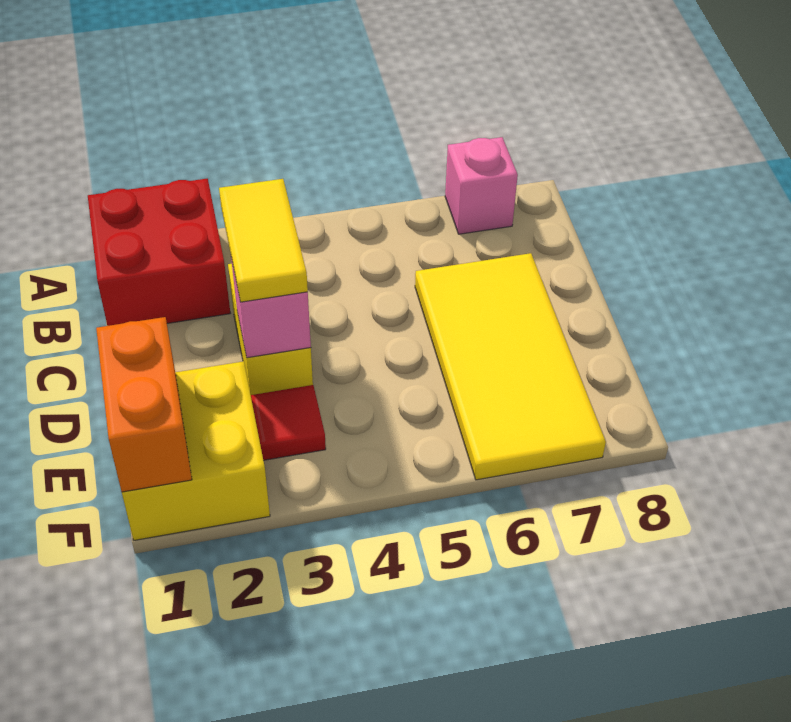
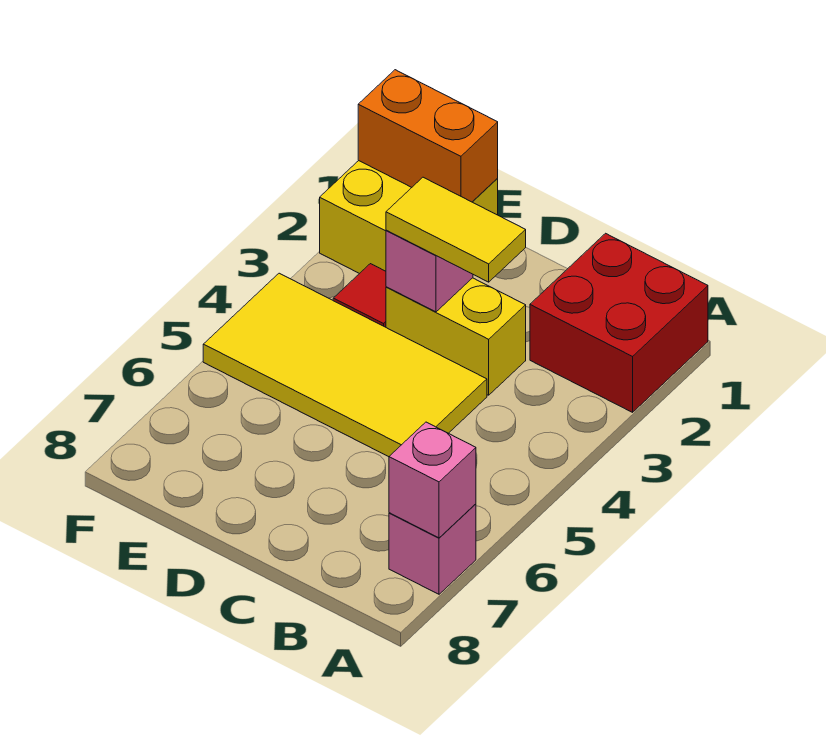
none -> pink brick A7 level 2
yellow tile C6:F7 level 1 -> yellow tile C4:F5 level 1

